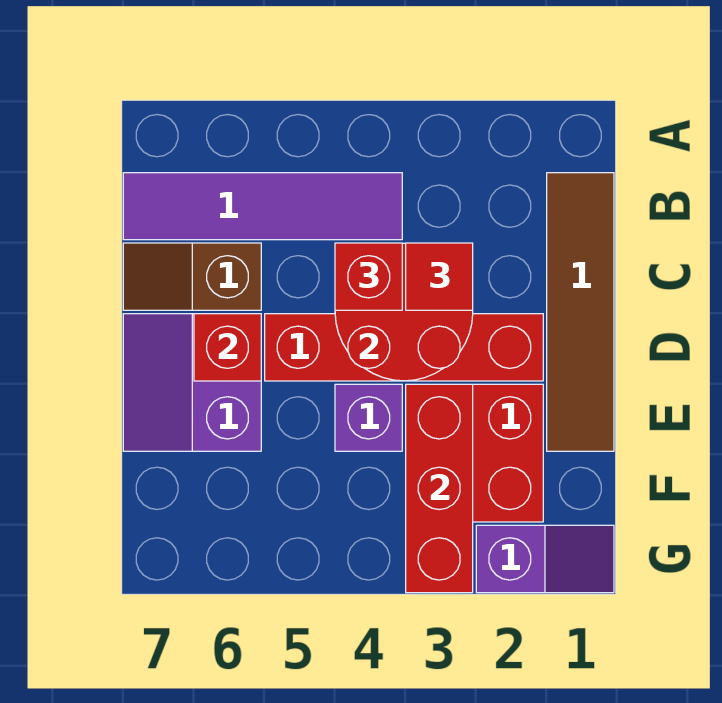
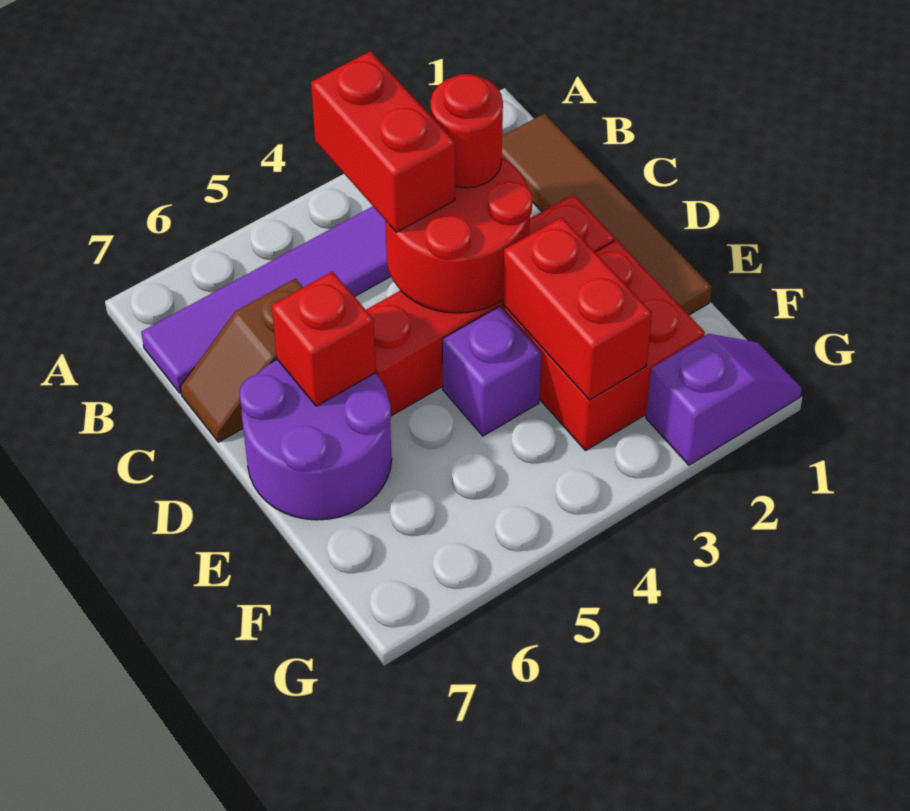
red tile C3 level 3 -> red round brick C3 level 3
red brick C4 level 3 -> red brick B4:C4 level 3
purple slope D6:E7 level 1 top 6 -> purple round brick D6:E7 level 1
red brick E3:G3 level 2 -> red brick E3:F3 level 2

